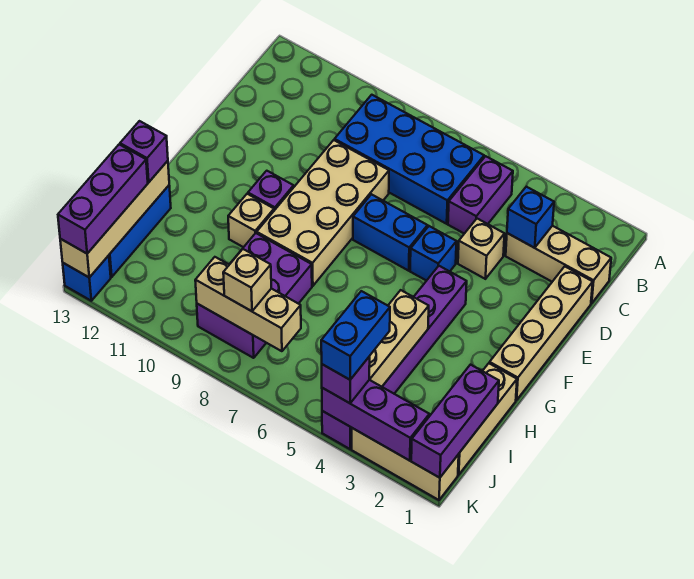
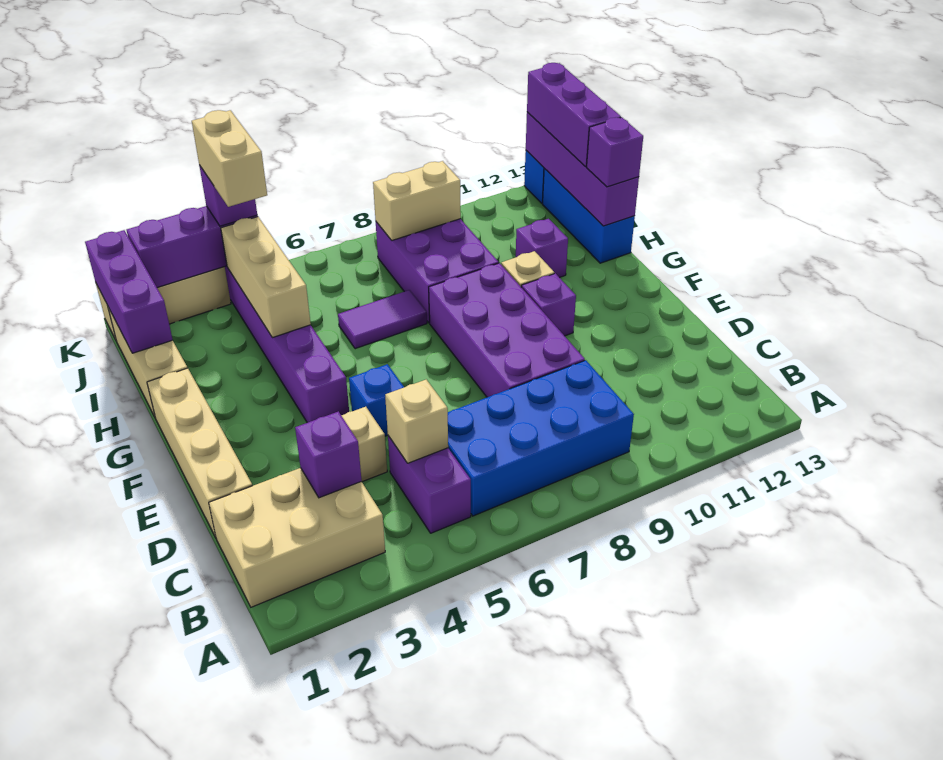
tan brick C1:C3 level 1 -> tan brick B1:C3 level 1
blue brick C3 level 2 -> purple brick C3 level 2
tan brick D8:G9 level 1 -> purple brick D8:G9 level 1
blue brick E6:E7 level 1 -> none
none -> purple tile H6:H7 level 1
none -> purple brick H11 level 1
tan brick H13:K13 level 2 -> purple brick H13:K13 level 2
blue brick J4:K4 level 4 -> tan brick J4:K4 level 4
tan brick J7:J9 level 2 -> tan brick J8:J9 level 2
tan brick J8 level 3 -> tan brick C5 level 2

